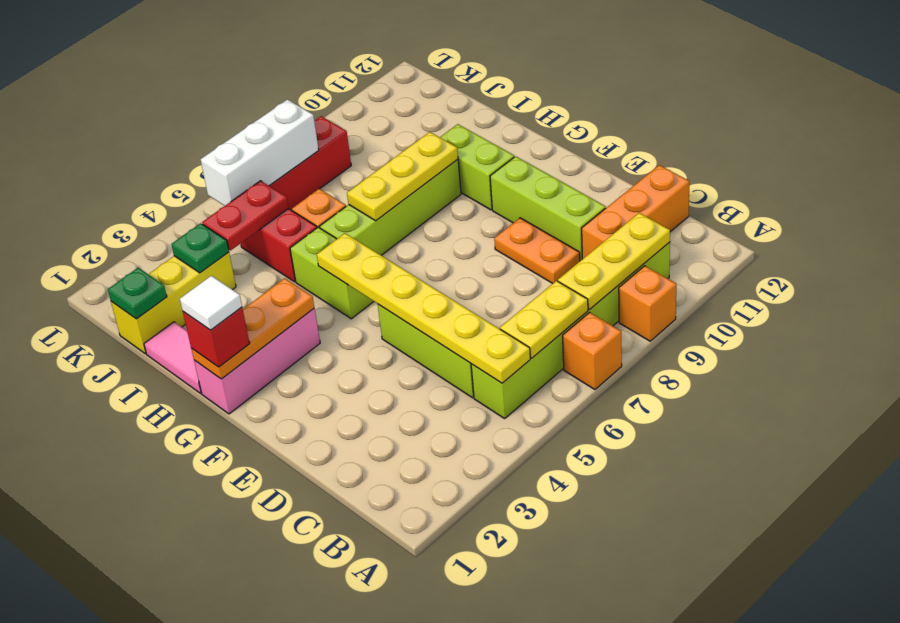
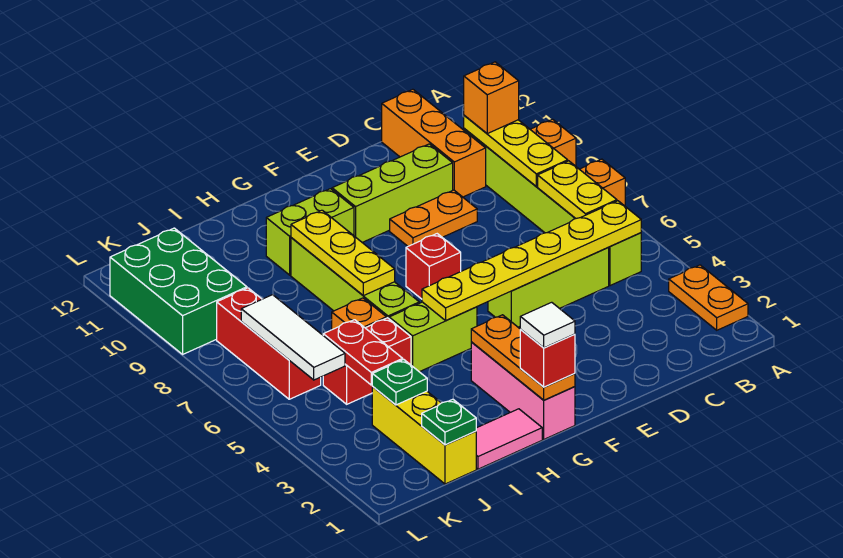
none -> orange plate A2:A3 level 1
none -> orange brick B10 level 3
none -> red brick F7 level 1
white brick K5:K7 level 2 -> white tile K5:K7 level 2
none -> green brick K9:L11 level 1

